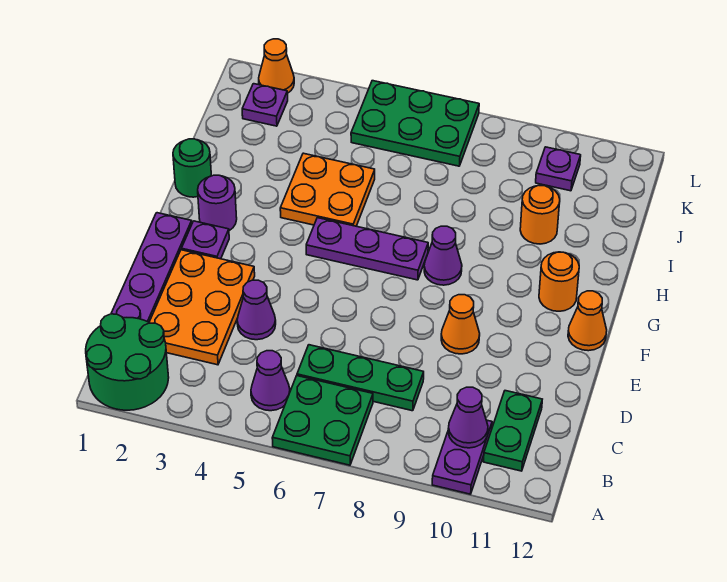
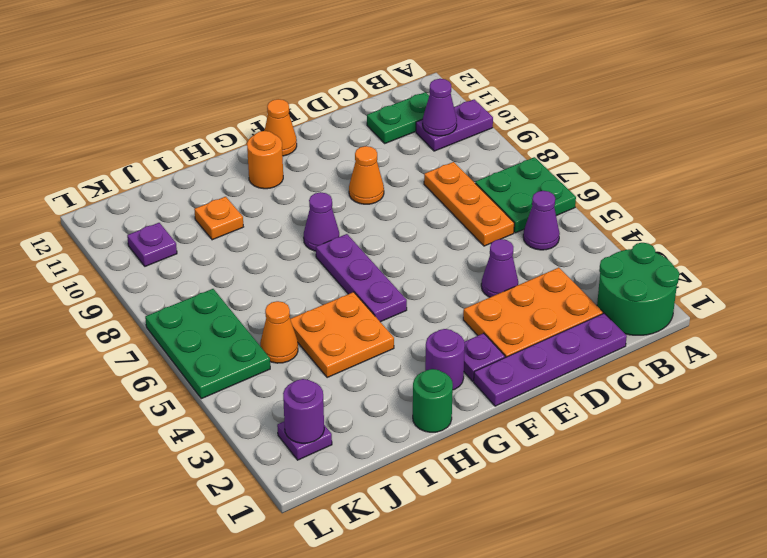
green plate C6:C8 level 1 -> orange plate C6:C8 level 1
orange round brick I10 level 1 -> orange plate I10 level 1
none -> purple round brick K2 level 2
orange cone L2 level 1 -> orange cone J5 level 1

